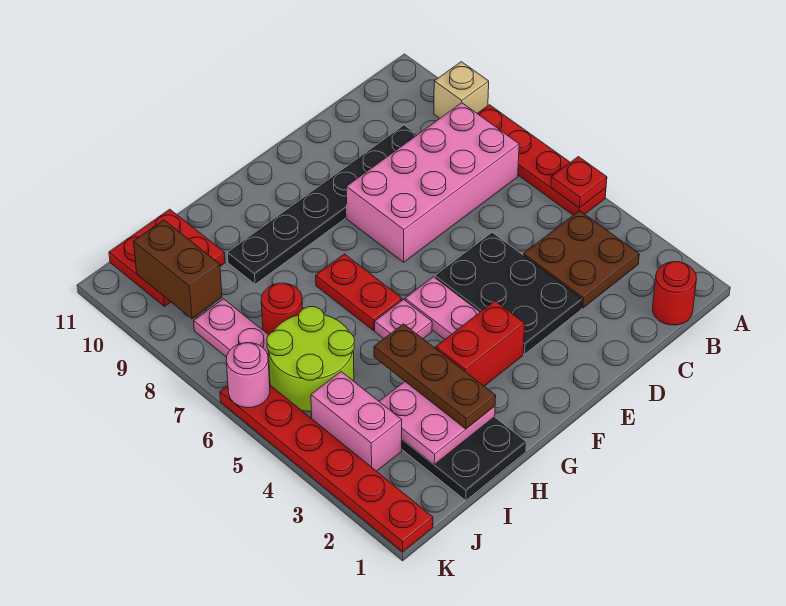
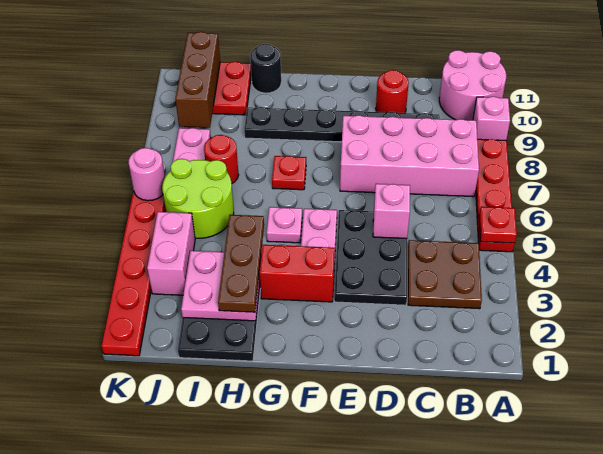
tan brick A9 level 1 -> pink brick A9 level 1
none -> pink round brick A10:B11 level 1
red round brick B1 level 1 -> red round brick D10 level 1
none -> pink brick D5 level 2
red plate G6:G7 level 1 -> red plate G7 level 1
none -> black round brick H11 level 1
brown brick J9:J10 level 2 -> brown brick J9:J11 level 2

